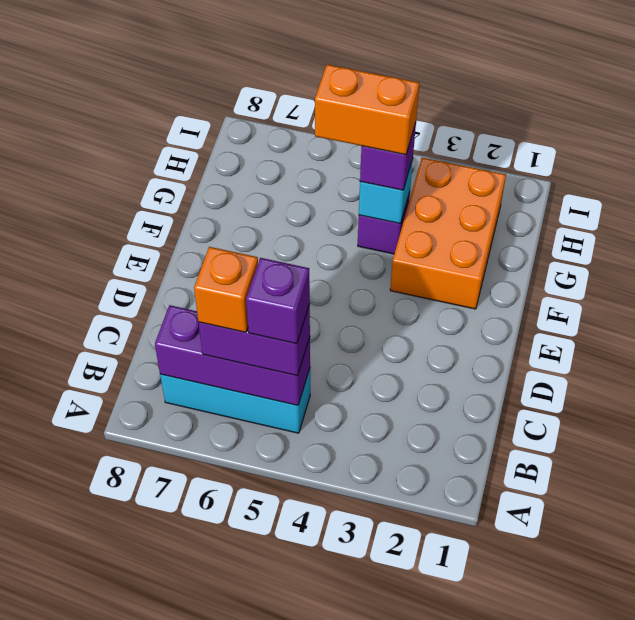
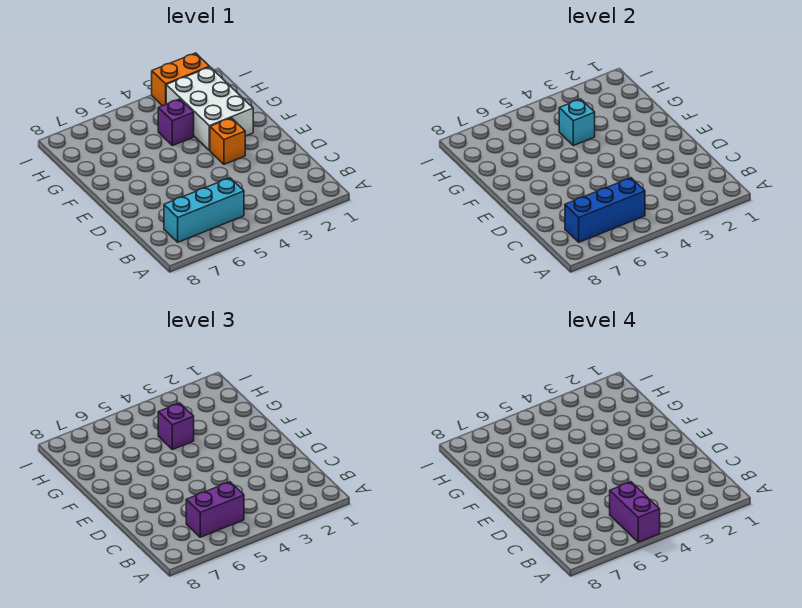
purple brick B5:B7 level 2 -> blue brick B5:B7 level 2
purple brick B5 level 4 -> purple brick A5:B5 level 4
orange brick B6 level 4 -> orange brick E3 level 1
orange brick F2:H3 level 1 -> white brick F2:H3 level 1
orange brick G4:G5 level 4 -> orange brick I2:I3 level 1

